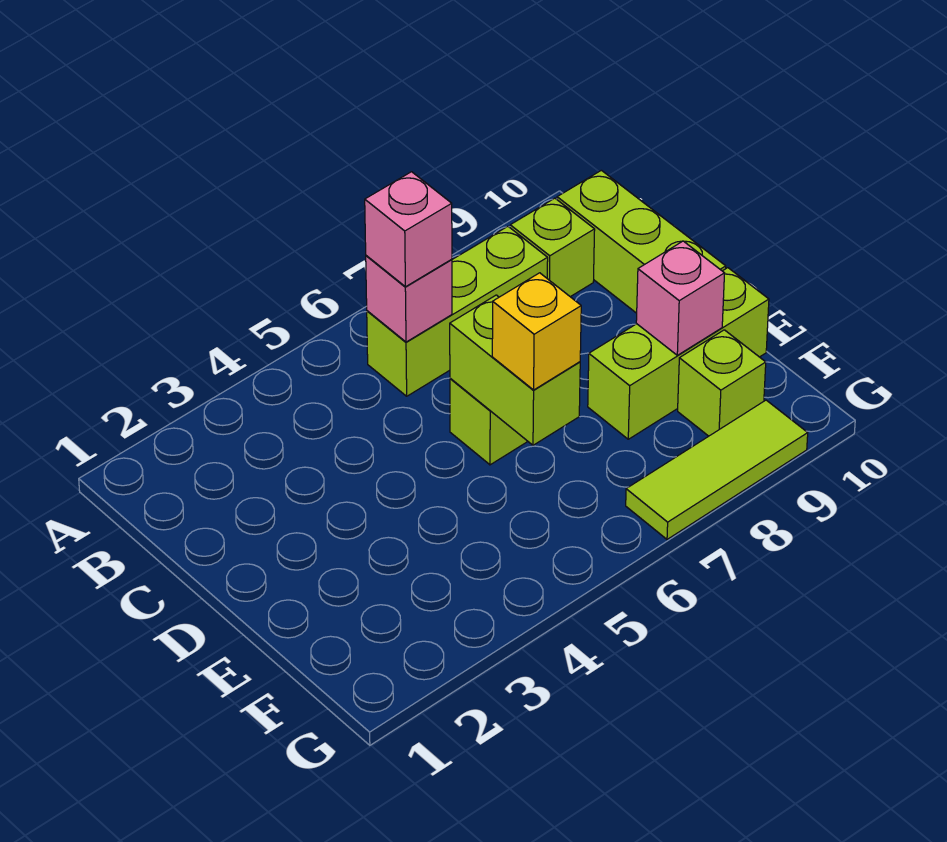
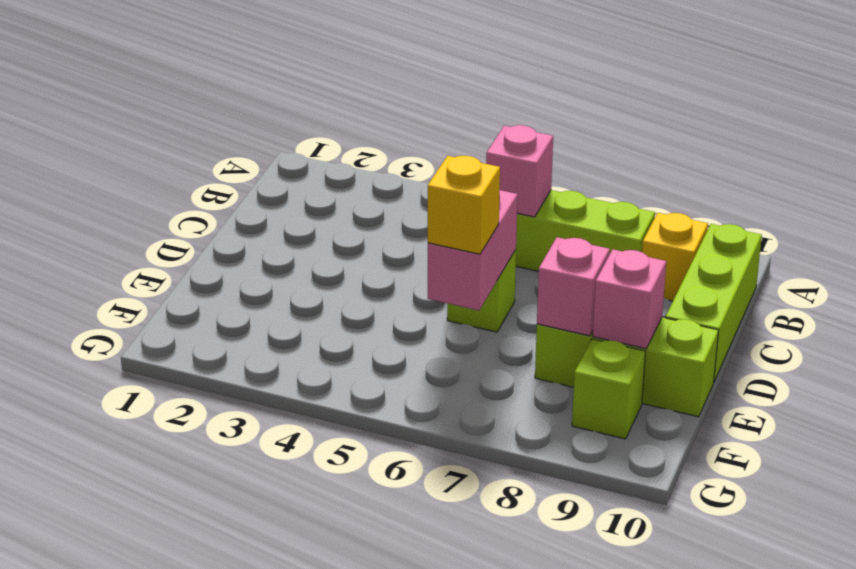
pink brick B6 level 3 -> pink brick E8 level 2
lime brick B9 level 1 -> yellow brick B9 level 1
lime brick D6:E6 level 2 -> pink brick D6:E6 level 2
lime tile G7:G9 level 1 -> none

